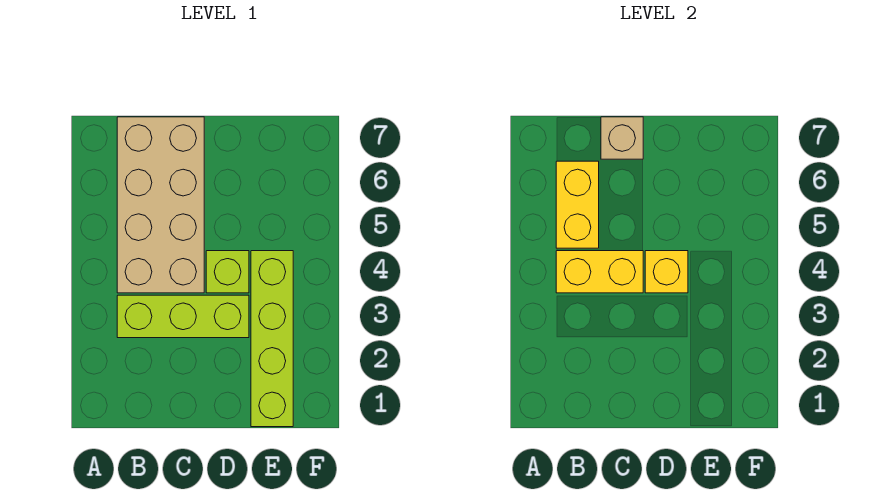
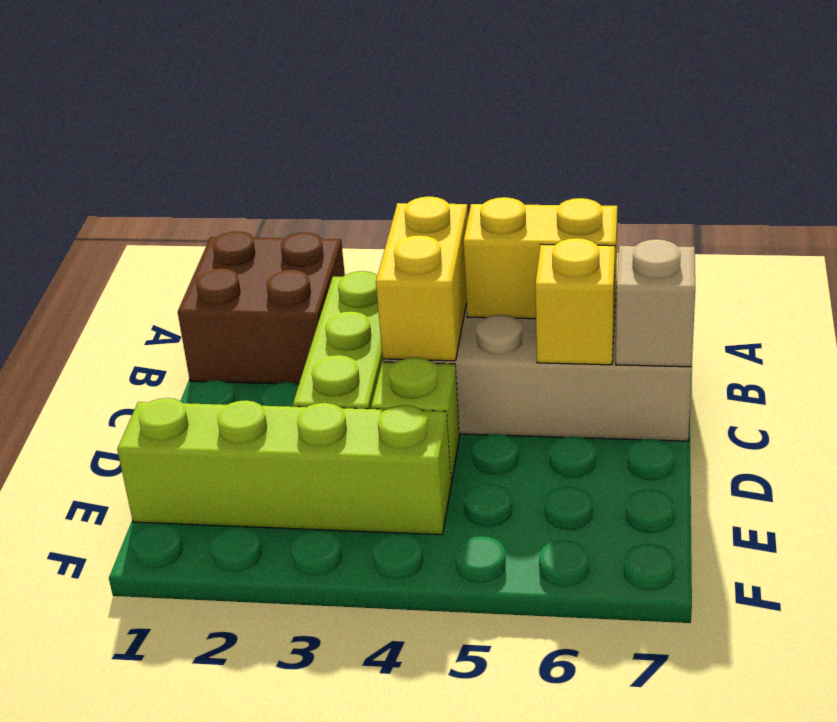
none -> brown brick A1:B2 level 1
yellow brick D4 level 2 -> yellow brick C6 level 2

